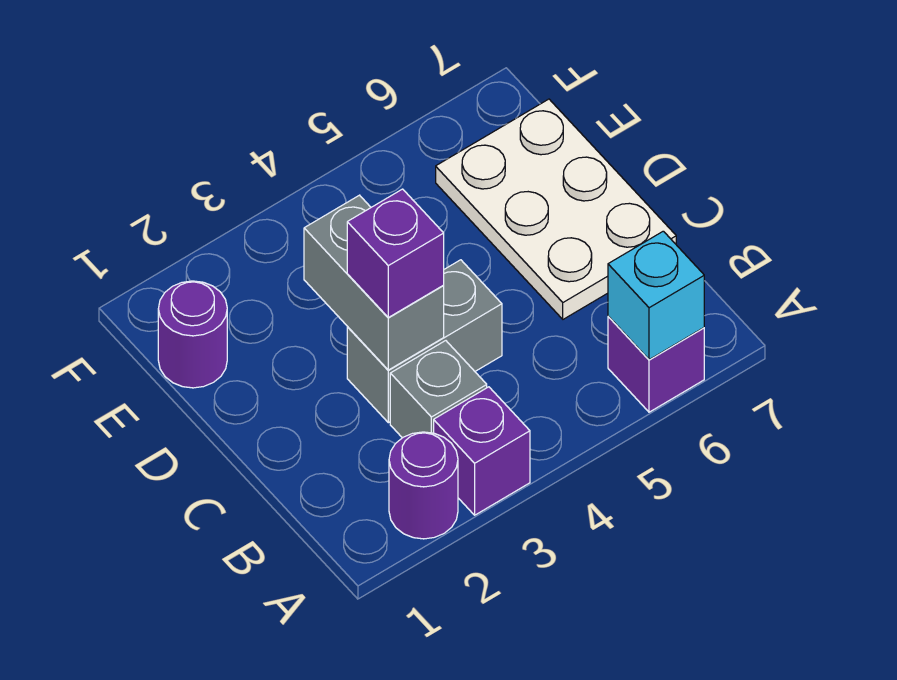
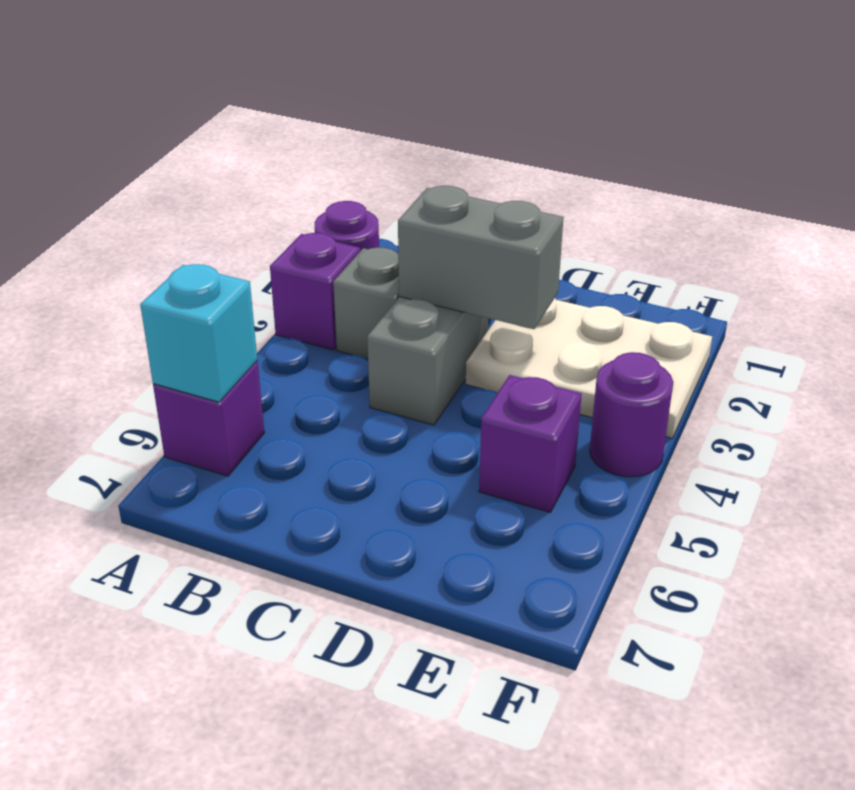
purple brick C3 level 3 -> purple brick E5 level 1
white plate C6:E7 level 1 -> white plate D2:F3 level 1
purple round brick E1 level 1 -> purple round brick F4 level 1

